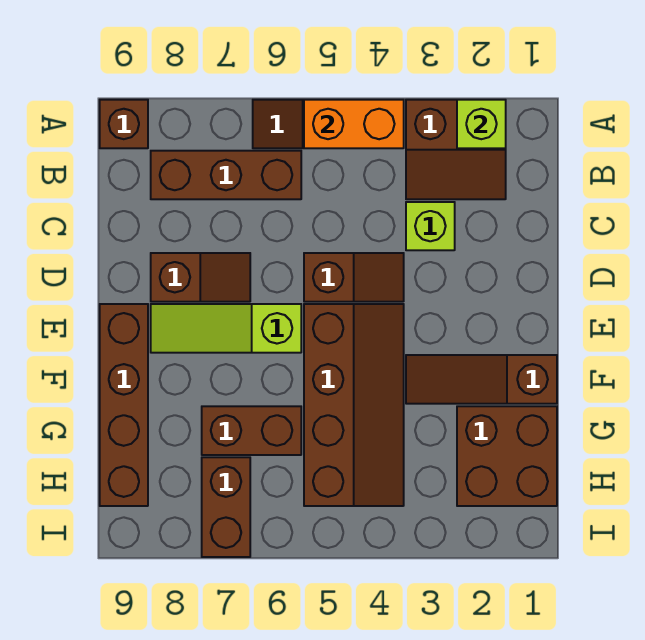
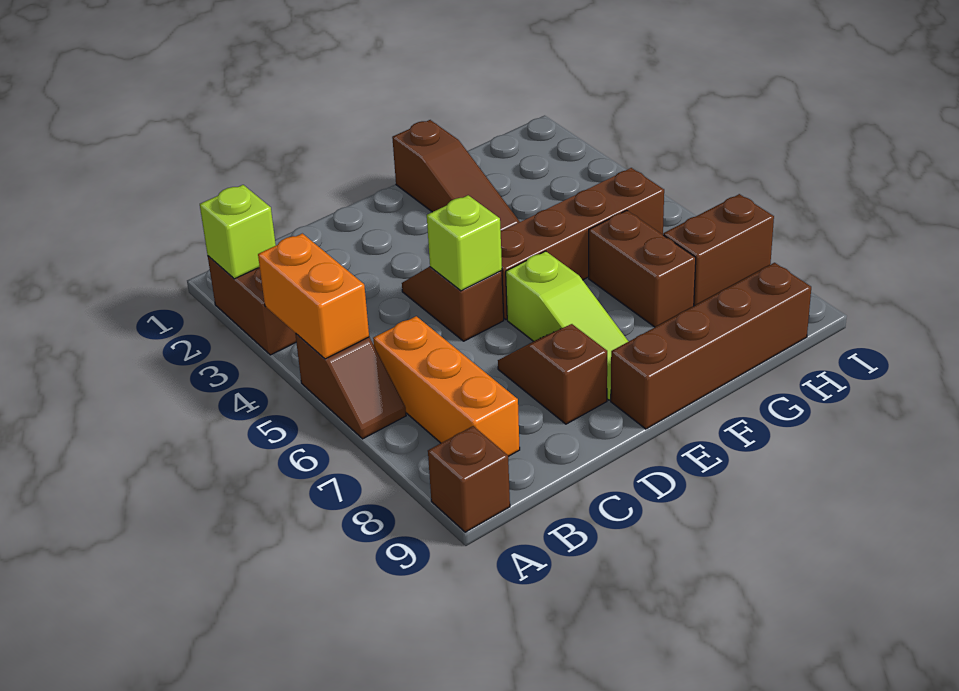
brown brick B6:B8 level 1 -> orange brick B6:B8 level 1
lime brick C3 level 1 -> lime brick D5 level 2
brown brick G1:H2 level 1 -> none

